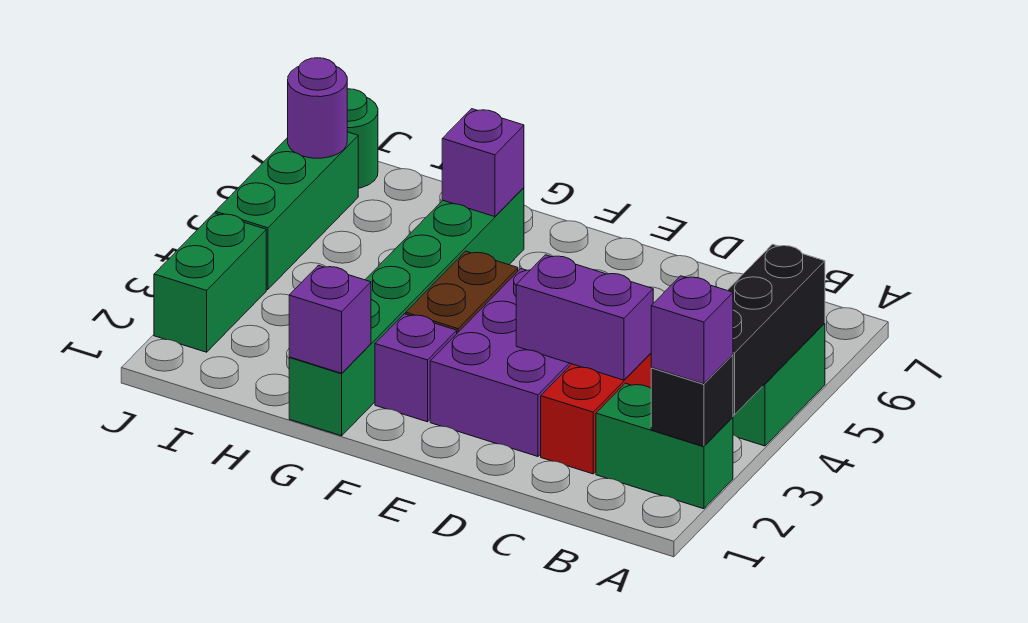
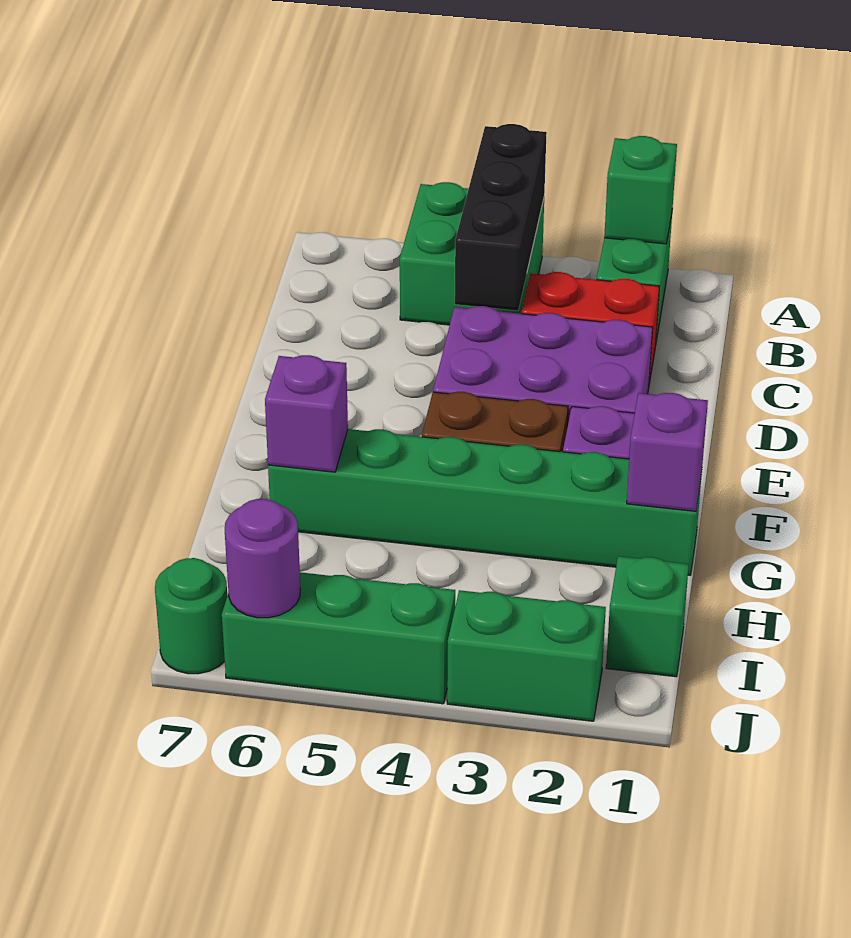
black brick A2 level 2 -> green brick A2 level 2
purple brick A2 level 3 -> none
black brick A3:A5 level 2 -> black brick A4:C4 level 2
purple brick C3:D3 level 2 -> none
none -> green brick I1 level 1

